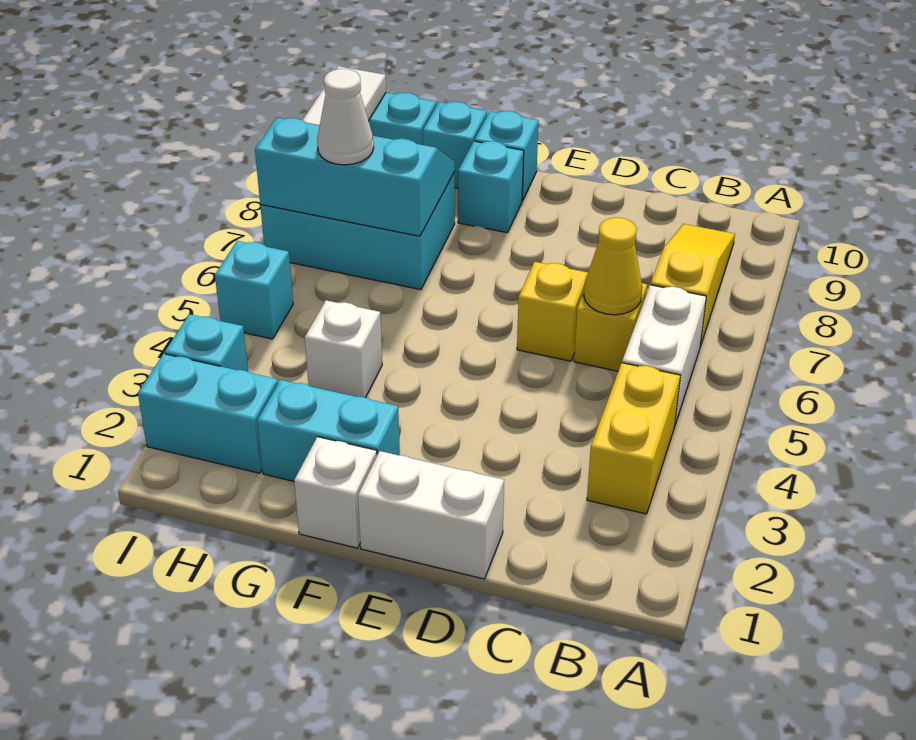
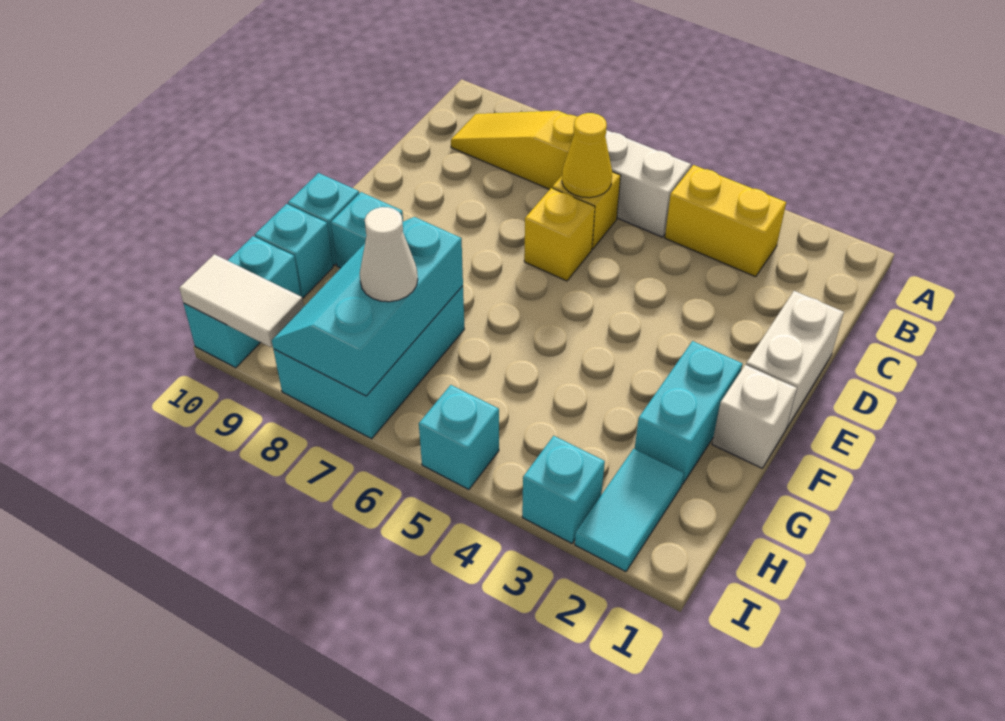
white brick G4 level 1 -> none
cyan brick H2:I2 level 1 -> cyan tile H2:I2 level 1

